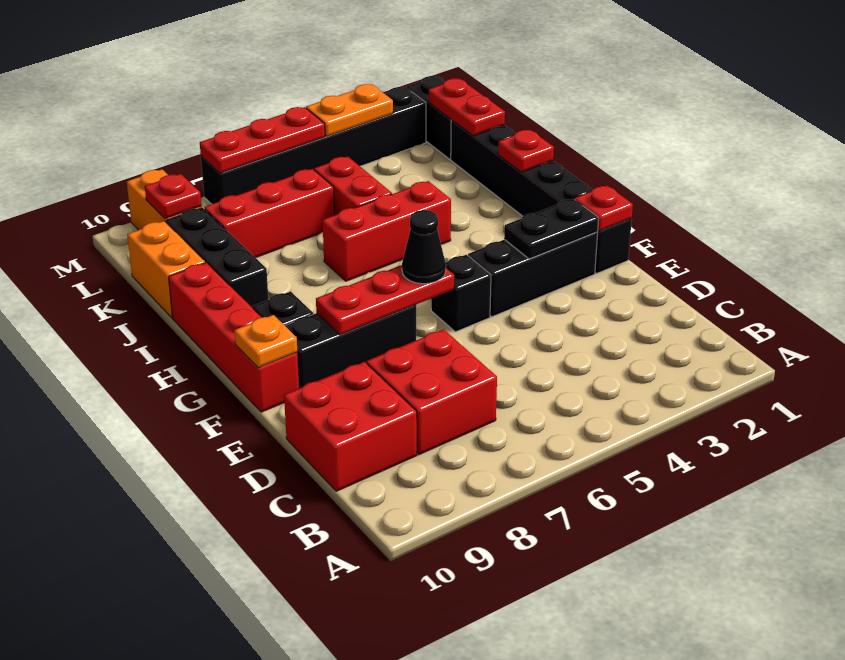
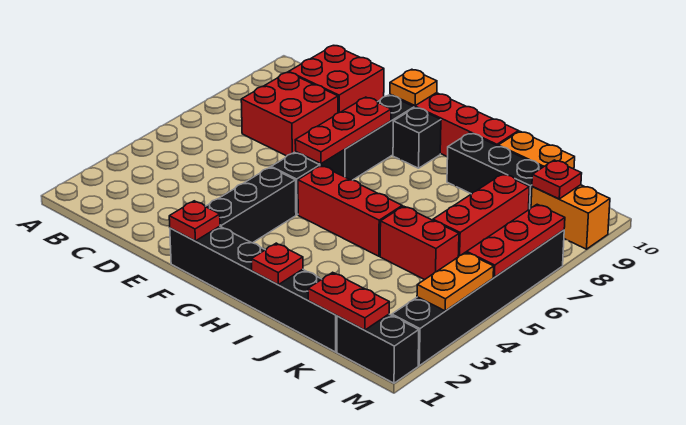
black plate F2:F3 level 2 -> none
black cone F6 level 3 -> none
red brick I4:I6 level 1 -> red brick G5:I5 level 1

